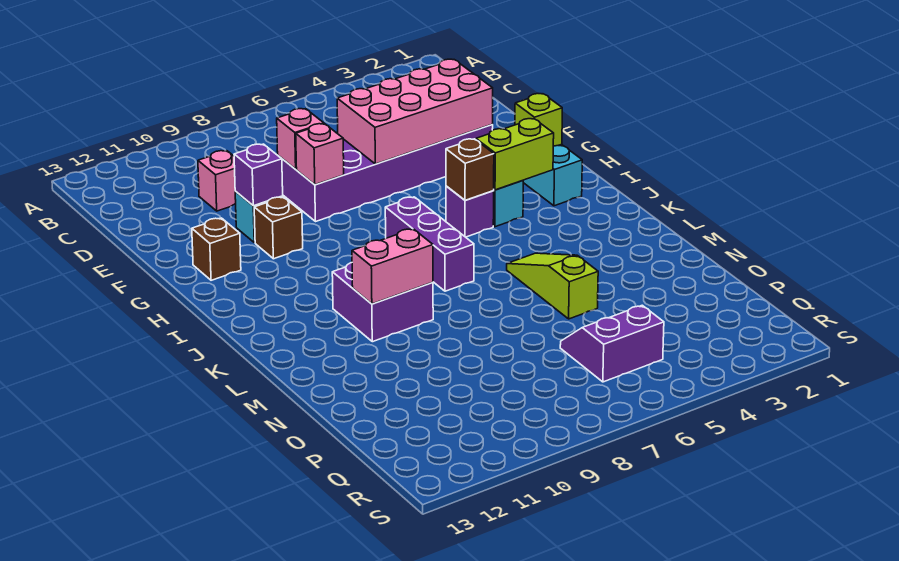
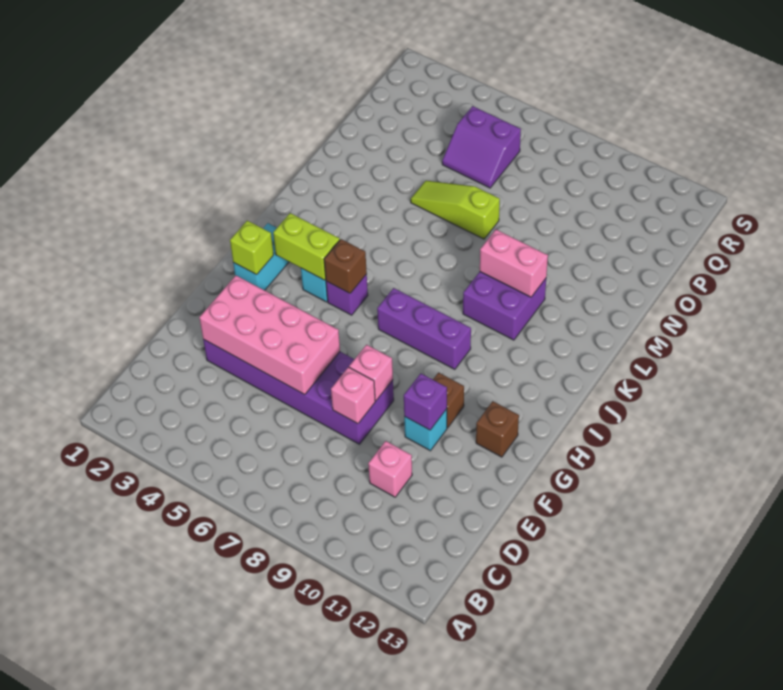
purple brick I7:K7 level 1 -> purple brick I7:I9 level 1
lime slope L5:N5 level 1 top N -> lime slope N5:N7 level 1 top 7

